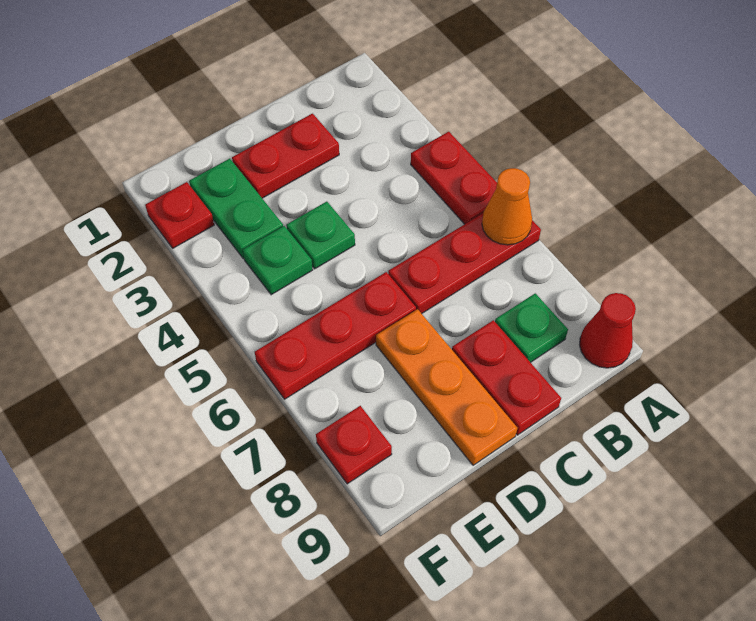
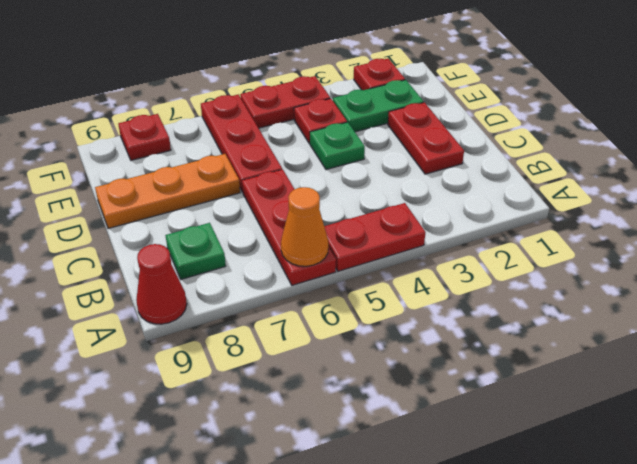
red plate C8:C9 level 1 -> red plate F4:F5 level 1
green plate E4 level 1 -> red plate E4 level 1

